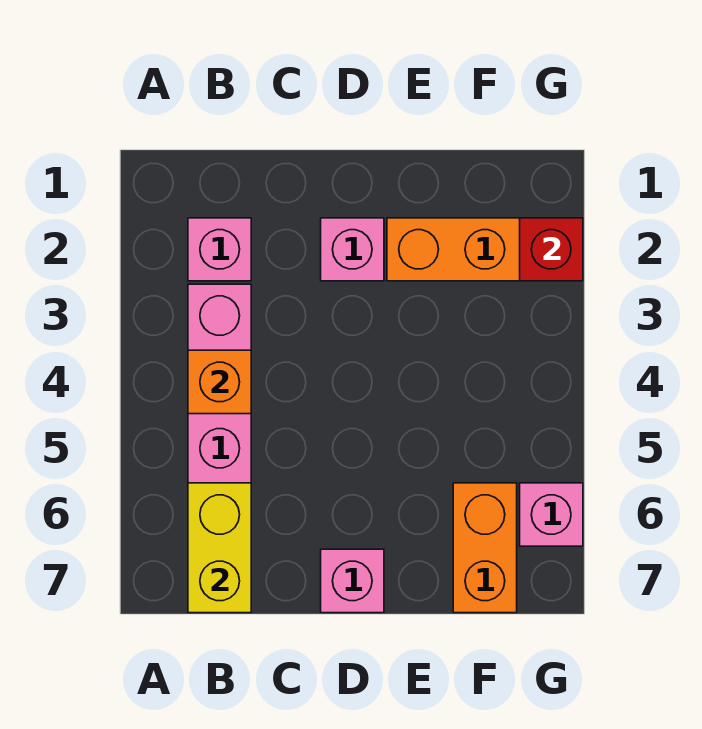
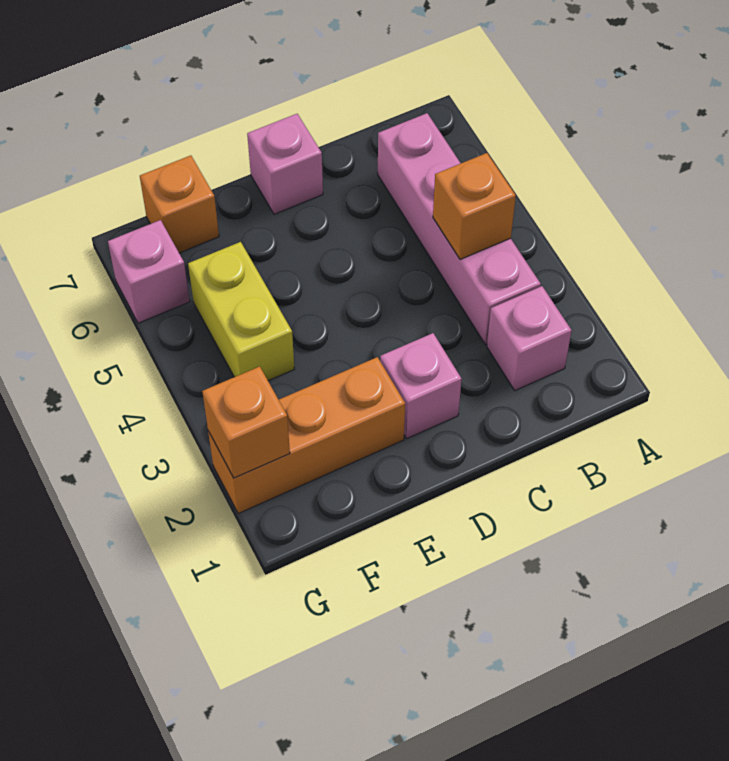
yellow brick B6:B7 level 2 -> yellow brick F4:F5 level 1
orange brick F6:F7 level 1 -> orange brick F7 level 1
red brick G2 level 2 -> orange brick G2 level 2

